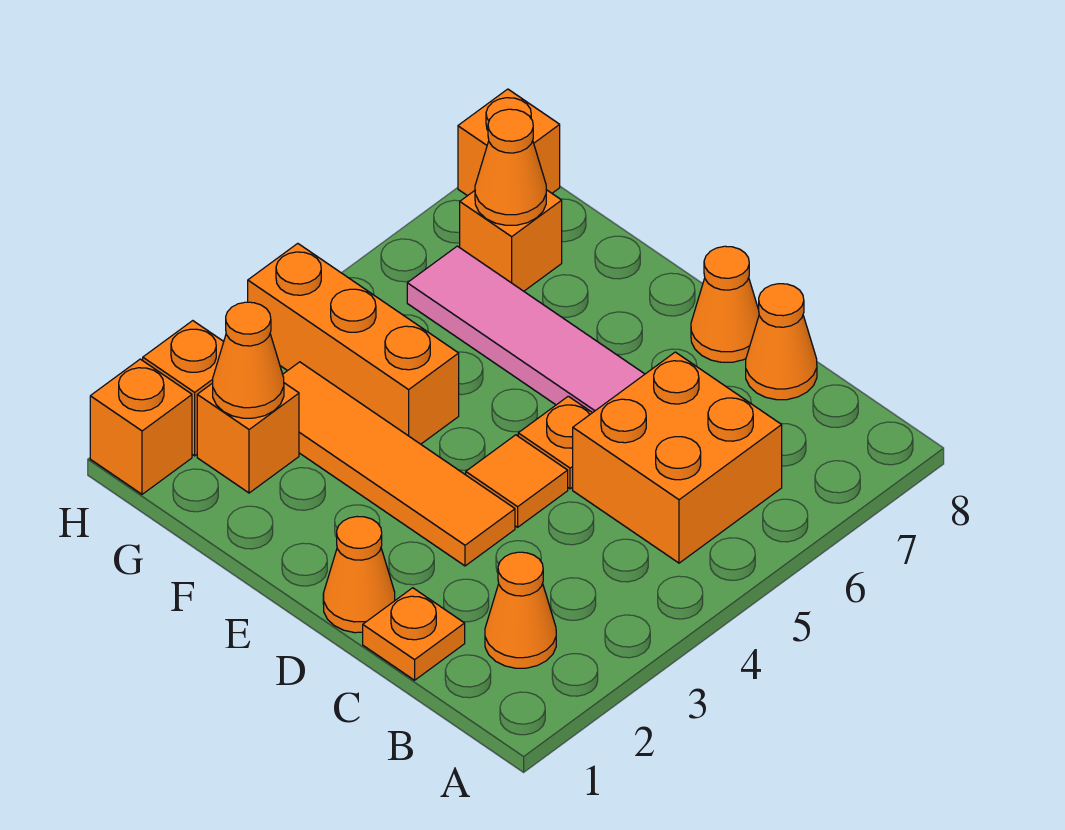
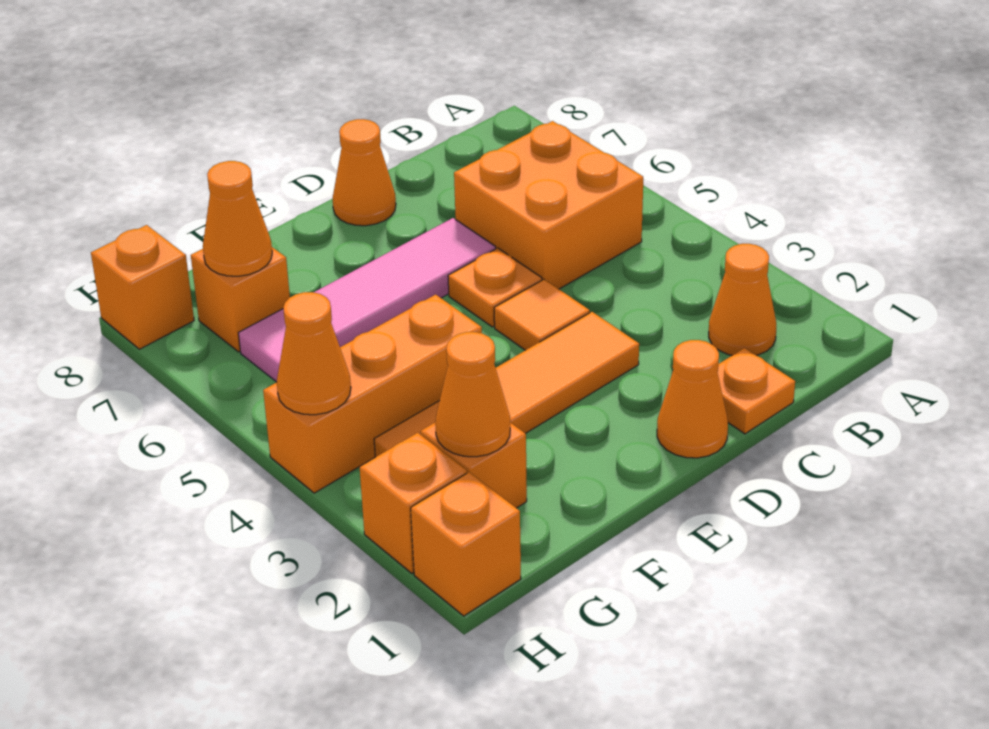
orange cone C8 level 1 -> orange cone H4 level 2

